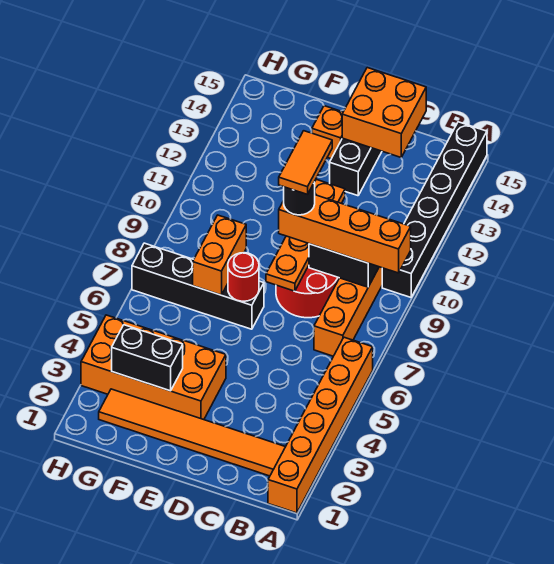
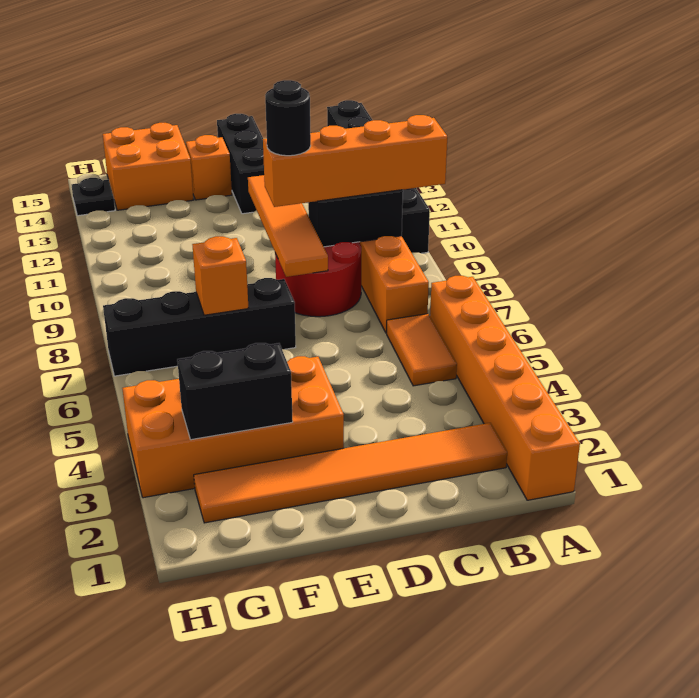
orange brick C14:D15 level 2 -> orange brick F14:G15 level 1
orange plate D8:D11 level 2 -> orange tile D8:D11 level 2
orange tile D9:D10 level 5 -> orange tile B5:B6 level 1
red round brick E7 level 2 -> none
orange brick F7:F8 level 2 -> orange brick F7 level 2
none -> black plate H14 level 1

